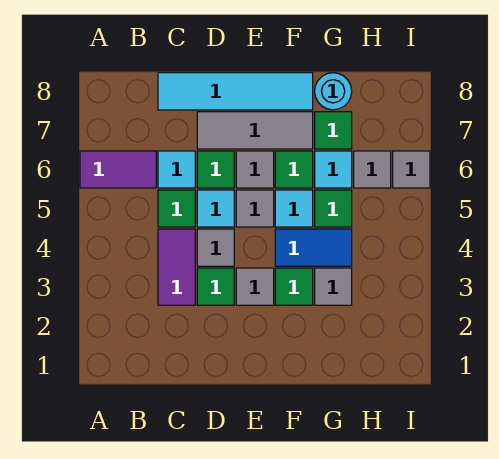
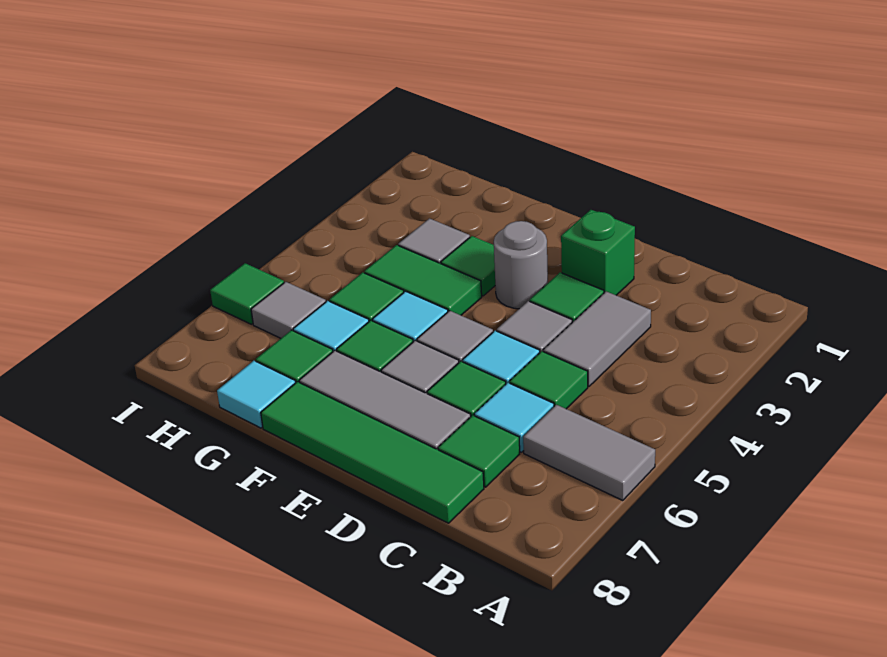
purple tile A6:B6 level 1 -> grey tile A6:B6 level 1
purple tile C3:C4 level 1 -> grey tile C3:C4 level 1
none -> green tile C7 level 1
cyan tile C8:F8 level 1 -> green tile C8:F8 level 1
none -> green brick D2 level 1
grey tile E3 level 1 -> grey round brick E3 level 1
blue tile F4:G4 level 1 -> green tile F4:G4 level 1
cyan round brick G8 level 1 -> cyan tile G8 level 1
grey tile I6 level 1 -> green tile I6 level 1

